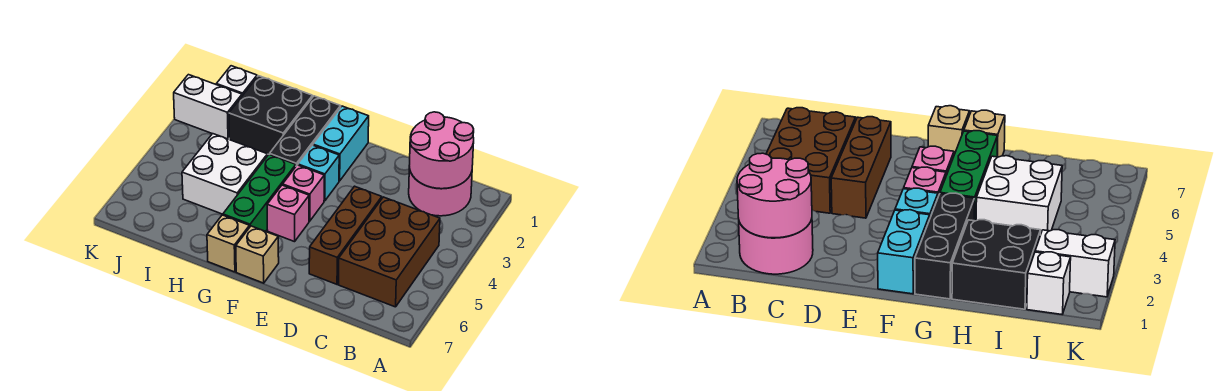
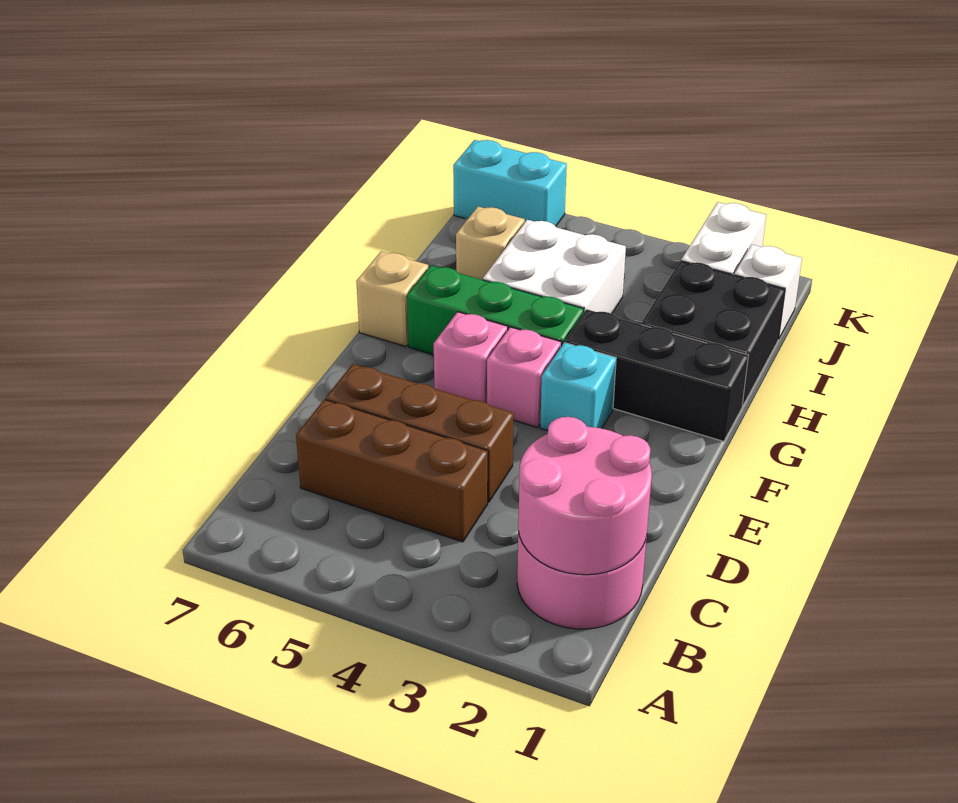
brown brick B4:C6 level 1 -> brown brick C4:C6 level 1
cyan brick F1:F2 level 1 -> cyan brick K6:K7 level 1
tan brick F7 level 1 -> tan brick I6 level 1

